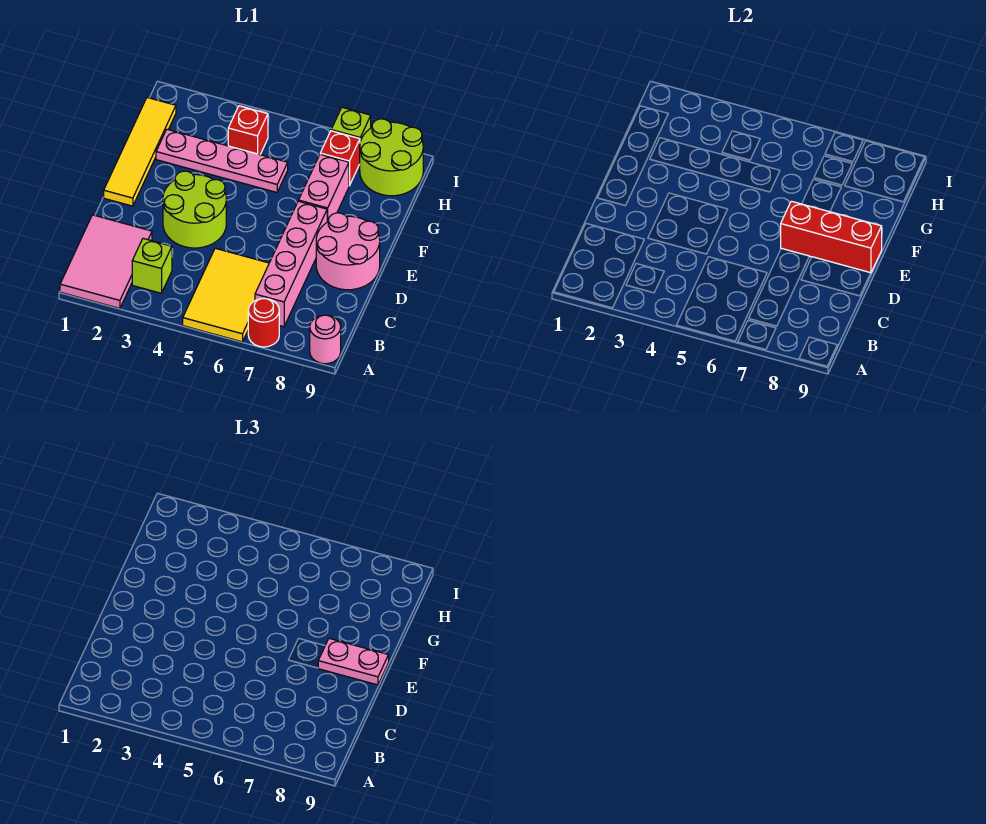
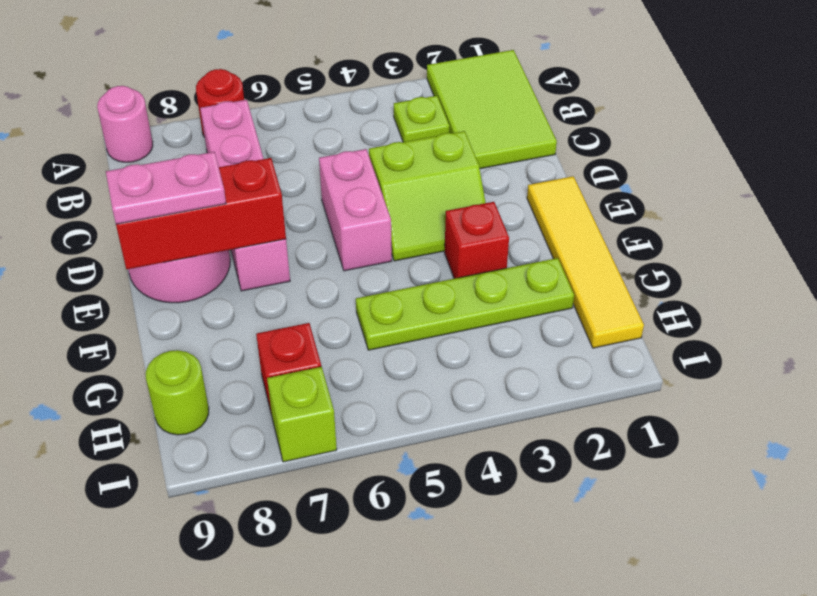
pink tile A1:C2 level 1 -> lime tile A1:C2 level 1
yellow tile A5:C6 level 1 -> none
lime brick B3 level 1 -> lime plate B3 level 1
lime round brick D3:E4 level 1 -> lime slope D3:E4 level 1 top D
pink brick F7:G7 level 1 -> pink brick D5:E5 level 1
pink plate G2:G5 level 1 -> lime plate G2:G5 level 1
red brick H4 level 1 -> red brick F3 level 1
lime round brick H8:I9 level 1 -> lime round brick H9 level 1

